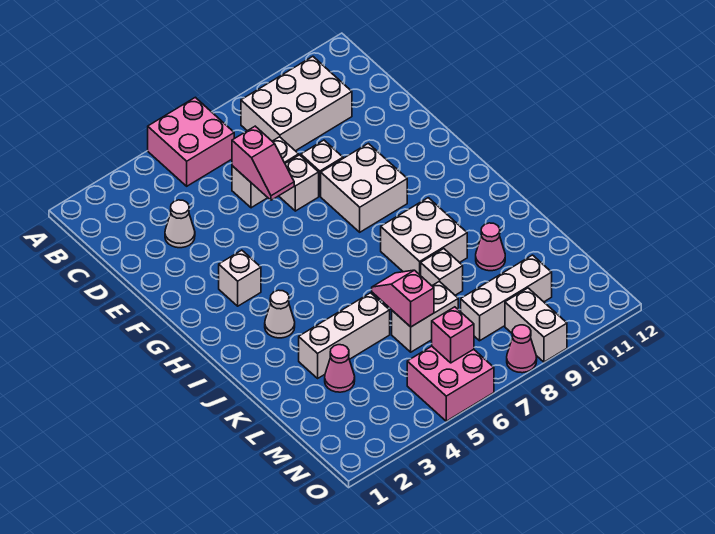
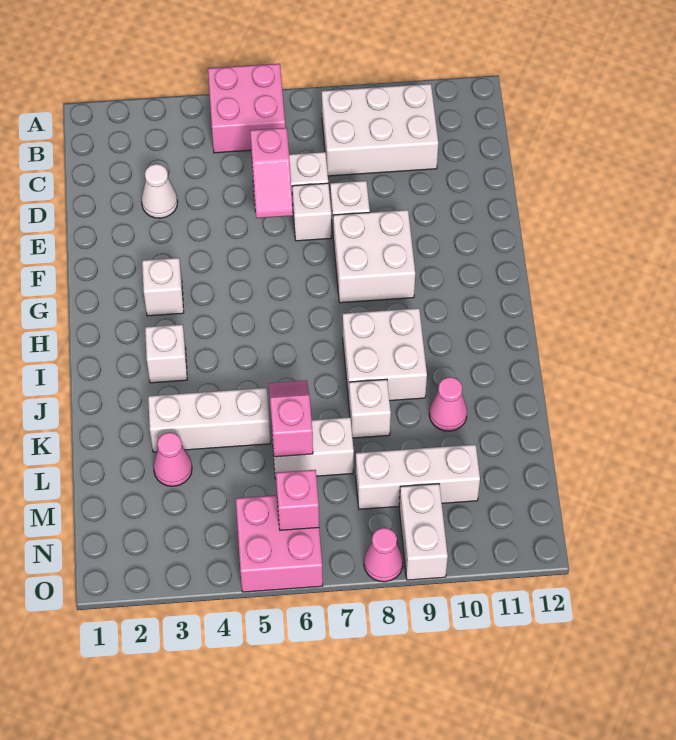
white cone I3 level 1 -> white brick I3 level 1

